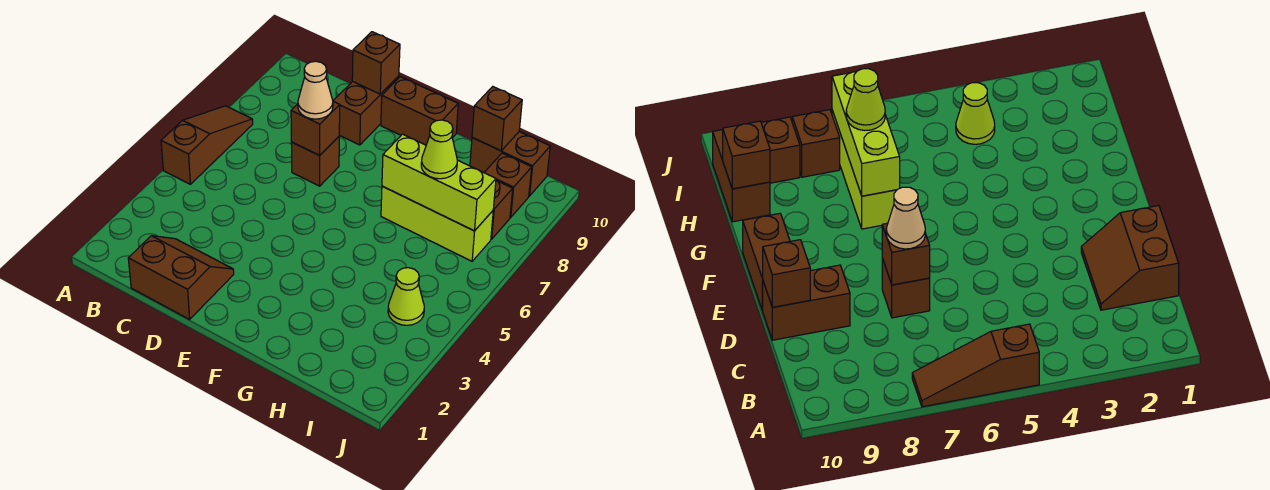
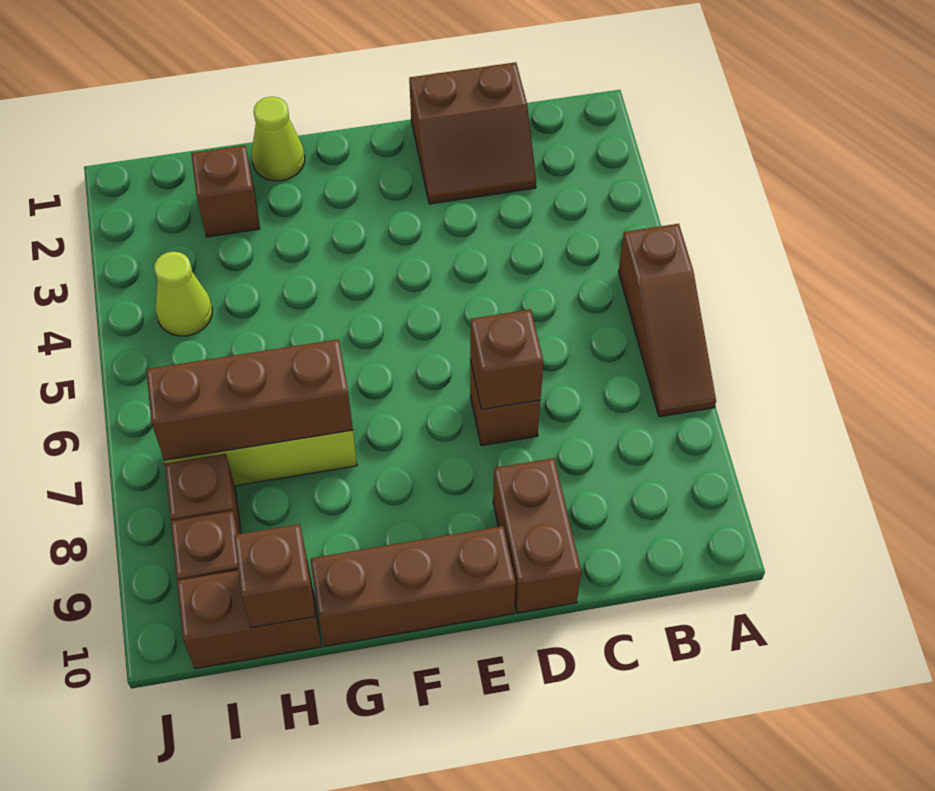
tan cone D7 level 3 -> none
brown brick D10 level 2 -> brown brick H2 level 1
brown brick E10:F10 level 1 -> brown brick E10:G10 level 1
lime brick G7:I7 level 2 -> brown brick G7:I7 level 2
lime cone H7 level 3 -> lime cone G1 level 1

